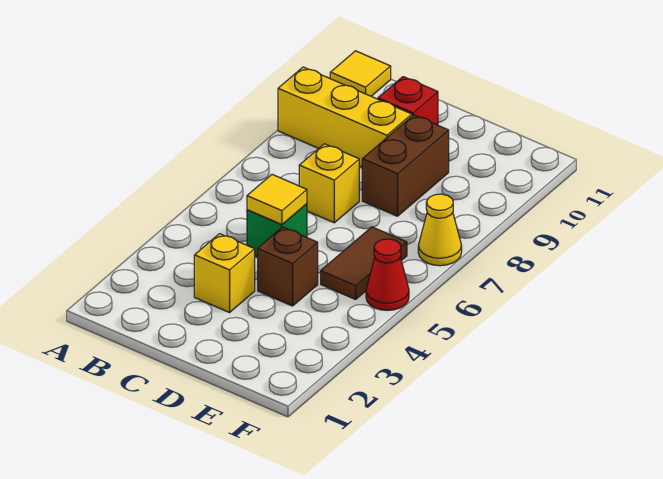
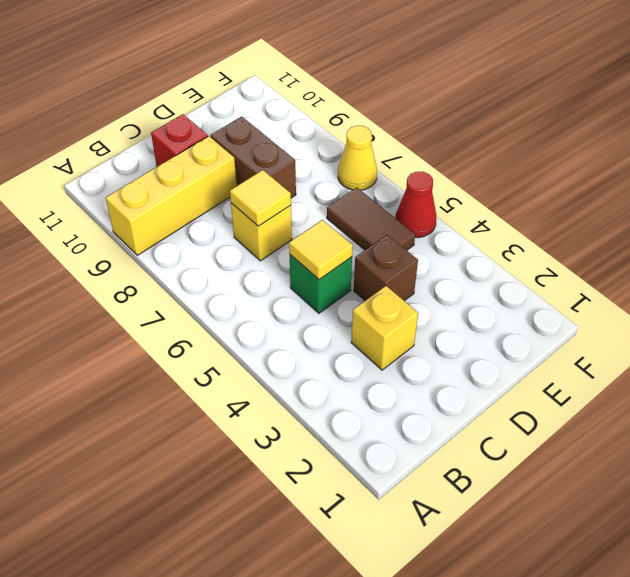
yellow tile A11 level 1 -> yellow tile C7 level 2

